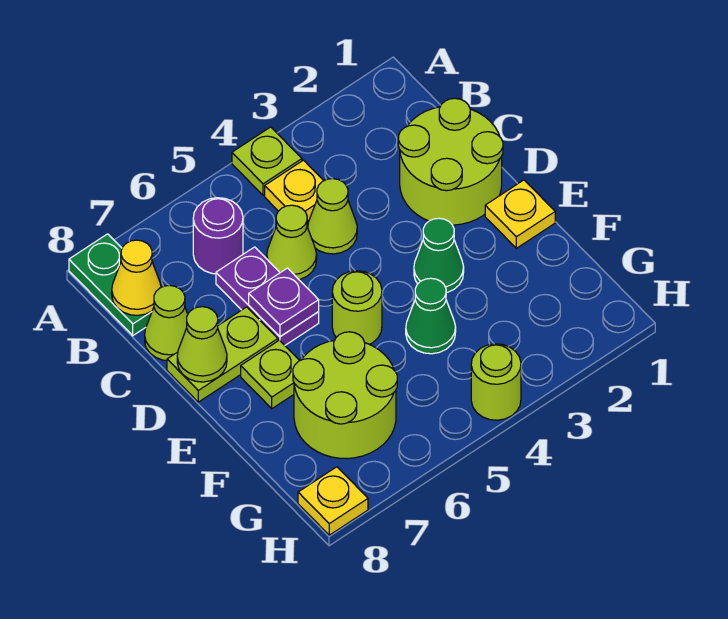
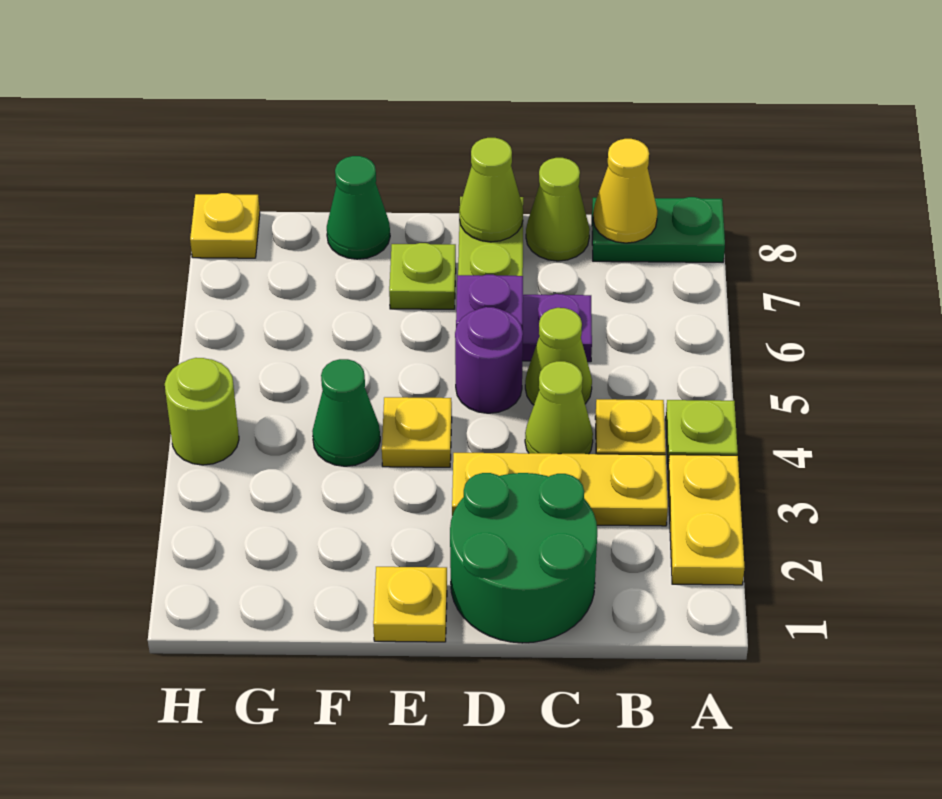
none -> yellow plate A2:A3 level 1
none -> yellow plate B3:D3 level 1
purple round brick B6 level 1 -> purple round brick D5 level 1
lime round brick C1:D2 level 1 -> green round brick C1:D2 level 1
green cone E3 level 1 -> green cone F8 level 1
none -> yellow plate E4 level 1
lime round brick E5 level 1 -> none
lime round brick F6:G7 level 1 -> none

